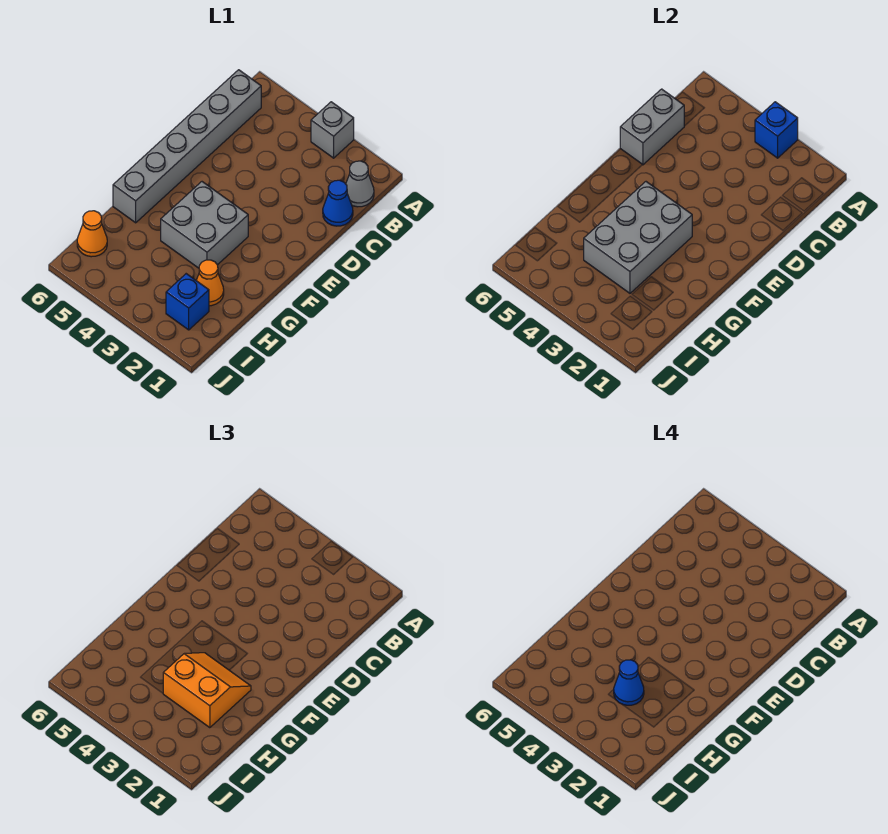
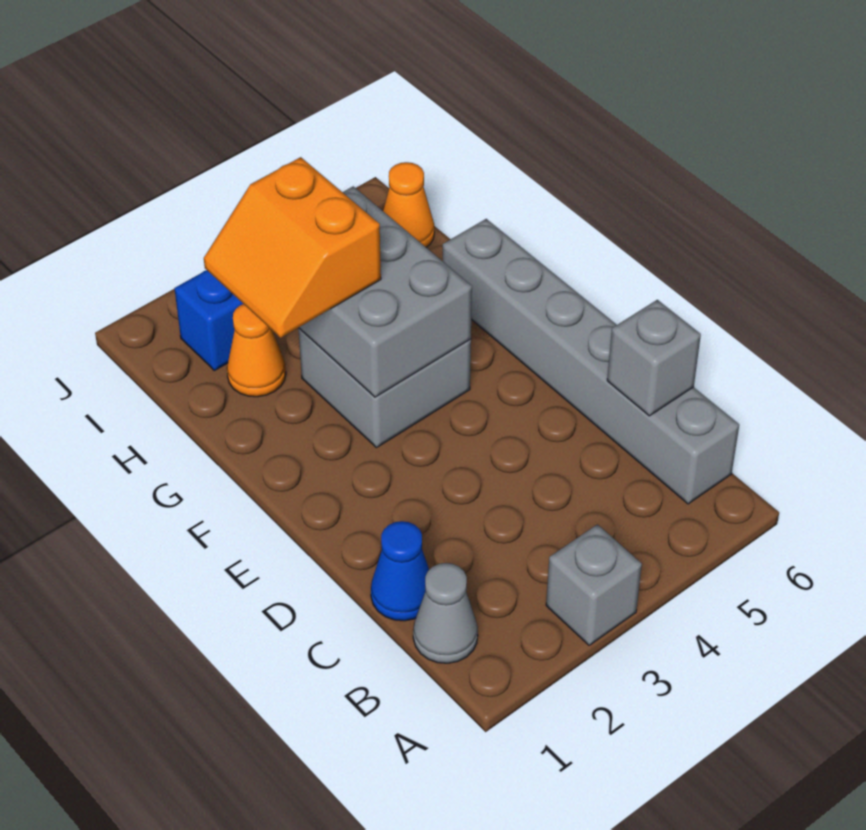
blue brick A3 level 2 -> none
grey brick C6:D6 level 2 -> grey brick C6 level 2
orange slope G2:H3 level 3 top H -> orange slope G2:H3 level 3 top 3
blue cone H3 level 4 -> none

